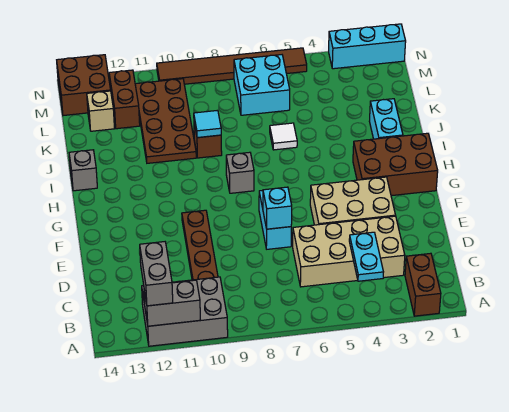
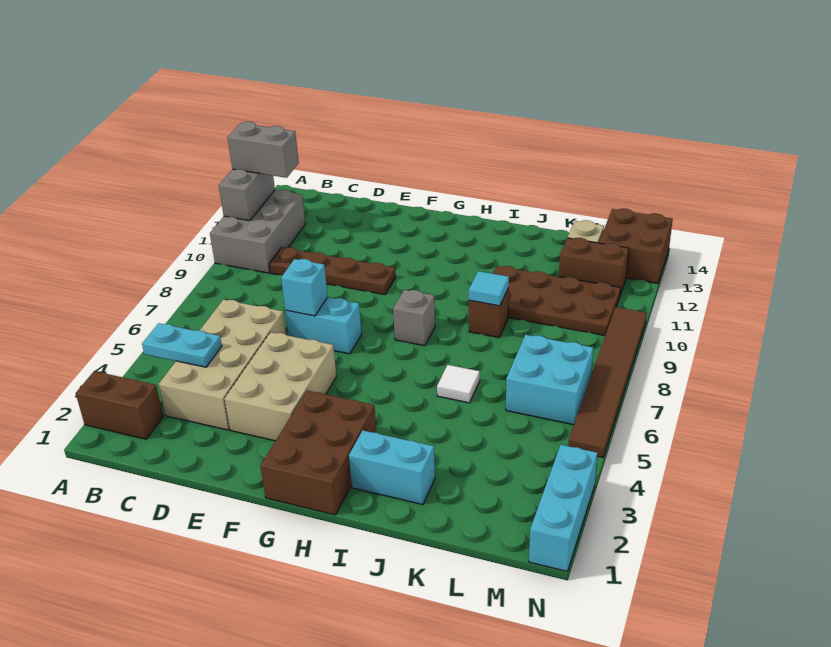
grey brick I14 level 1 -> none

